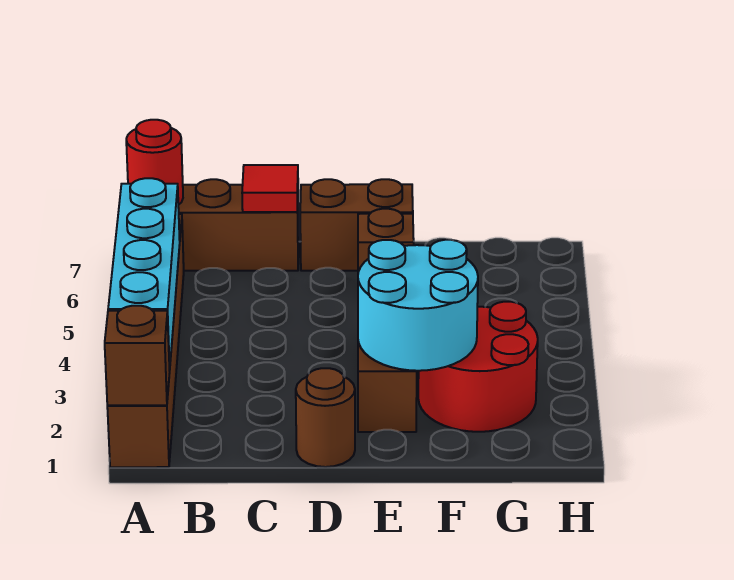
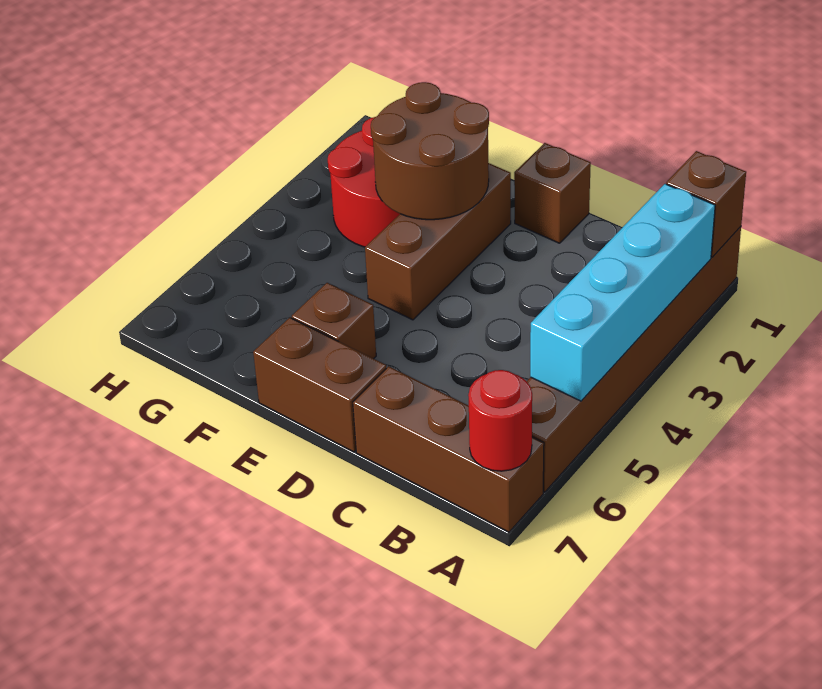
red tile C7 level 2 -> none
brown round brick D1 level 1 -> brown brick D1 level 1
cyan round brick E2:F3 level 2 -> brown round brick E2:F3 level 2

